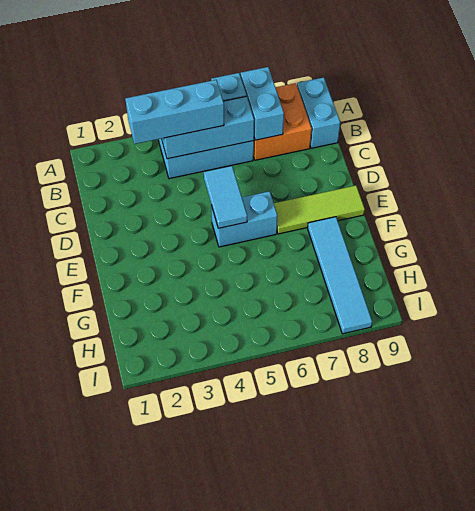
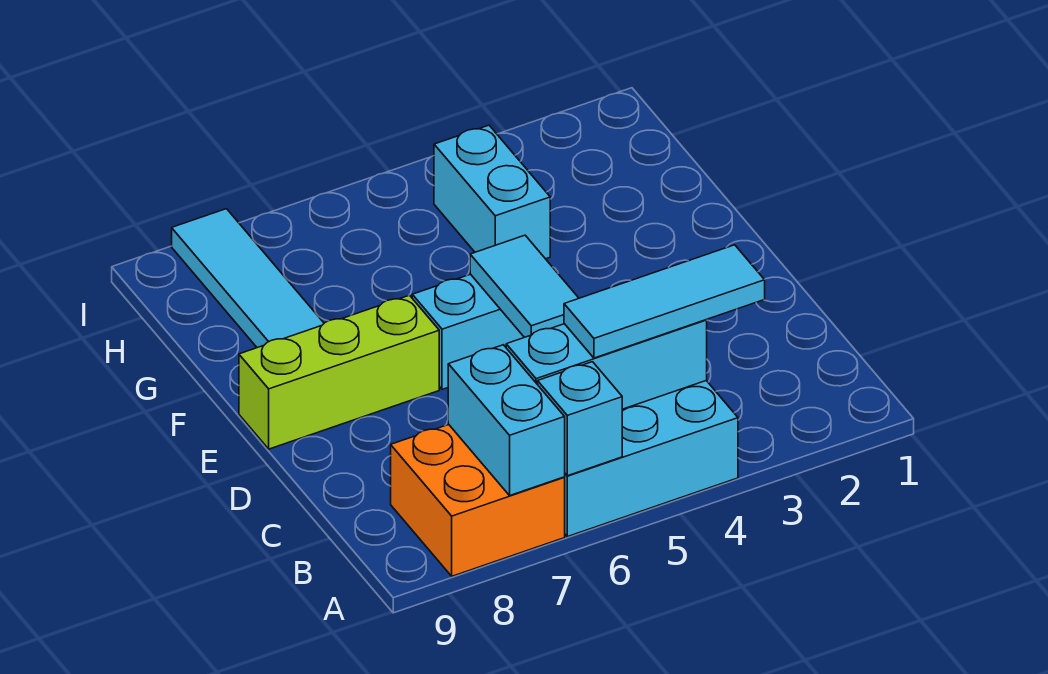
cyan brick A9:B9 level 1 -> cyan brick G4:H4 level 1
cyan brick B3:B5 level 3 -> cyan tile B3:B5 level 3
lime tile E7:E9 level 1 -> lime brick E7:E9 level 1

